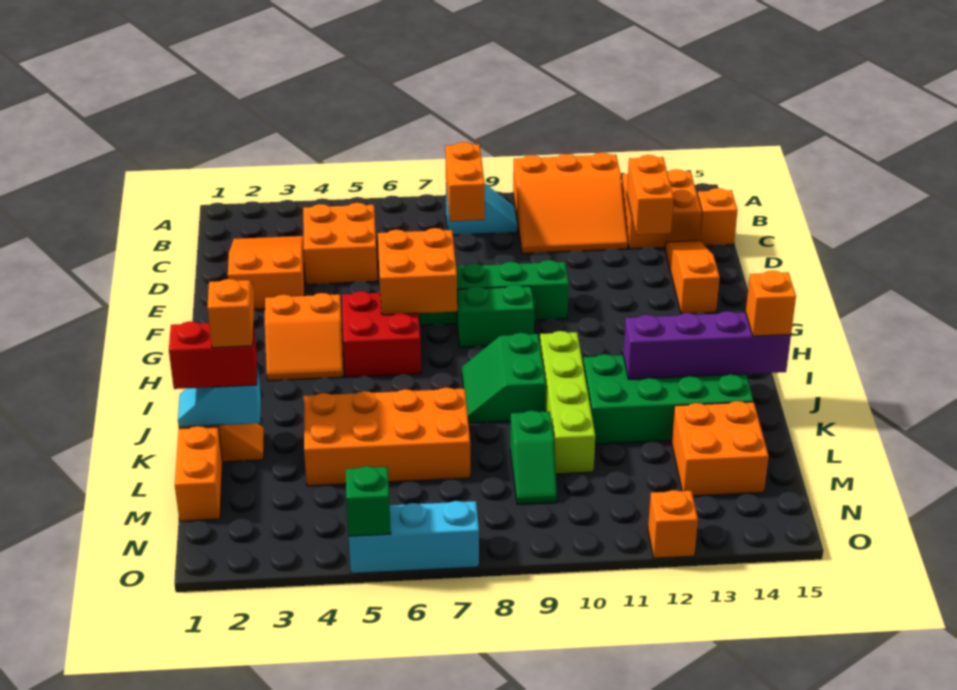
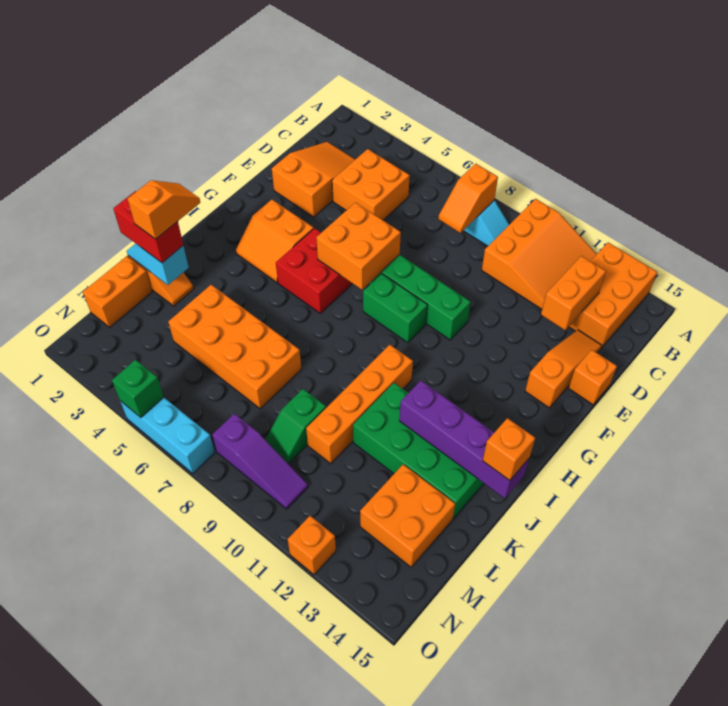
orange slope A10:C12 level 1 top A -> orange slope A10:C12 level 1 top 10
orange brick B8:C8 level 2 -> orange slope B8:C8 level 2 top B
orange brick B13:C14 level 1 -> orange brick A13:C14 level 1
orange brick C15 level 1 -> orange brick E15 level 1
green slope I8:J9 level 1 top 9 -> none
lime brick I10:L10 level 1 -> orange brick I10:L10 level 1
none -> purple slope N8:N10 level 1 top 8

